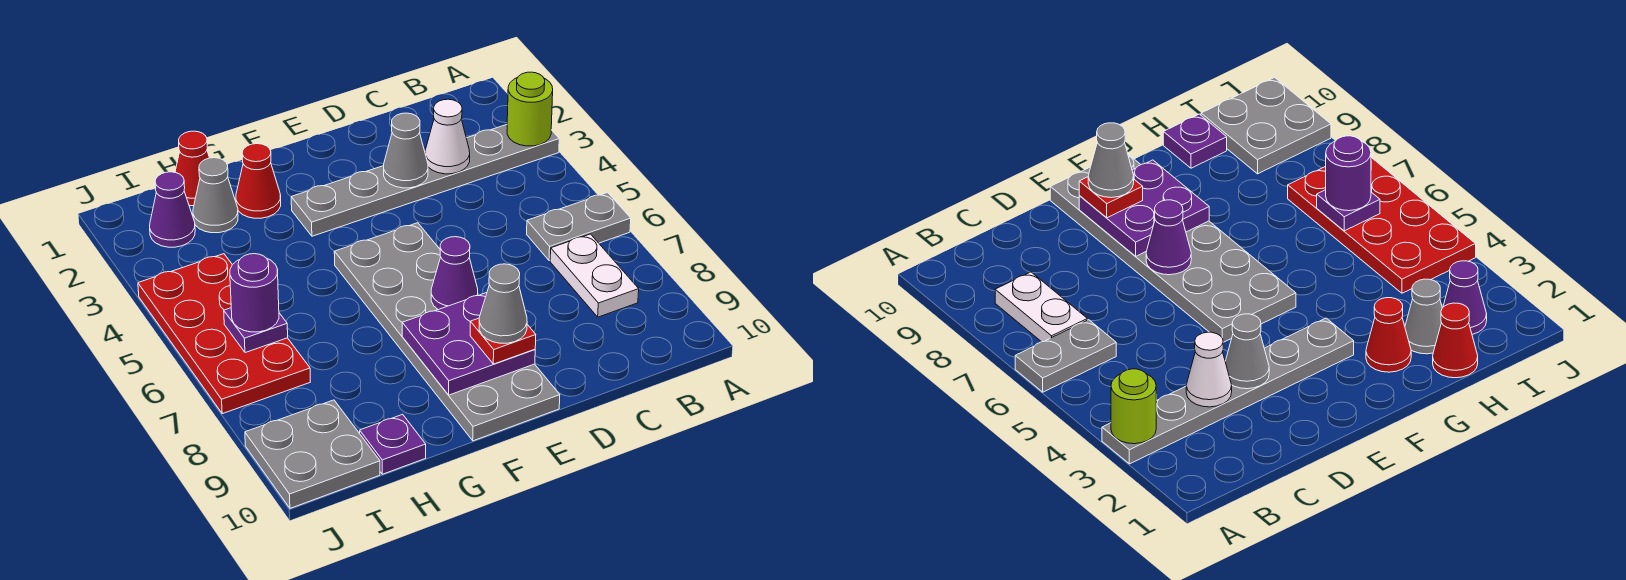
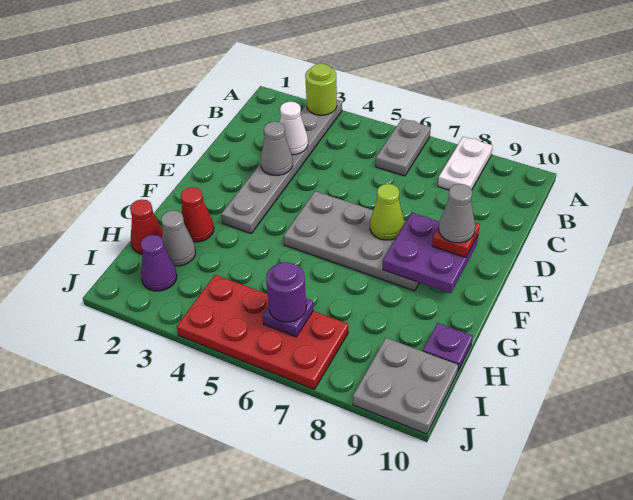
white plate B7:B8 level 1 -> white plate A8:B8 level 1
grey plate E5:F10 level 1 -> grey plate E5:F8 level 1
purple cone E7 level 2 -> lime cone E7 level 2

